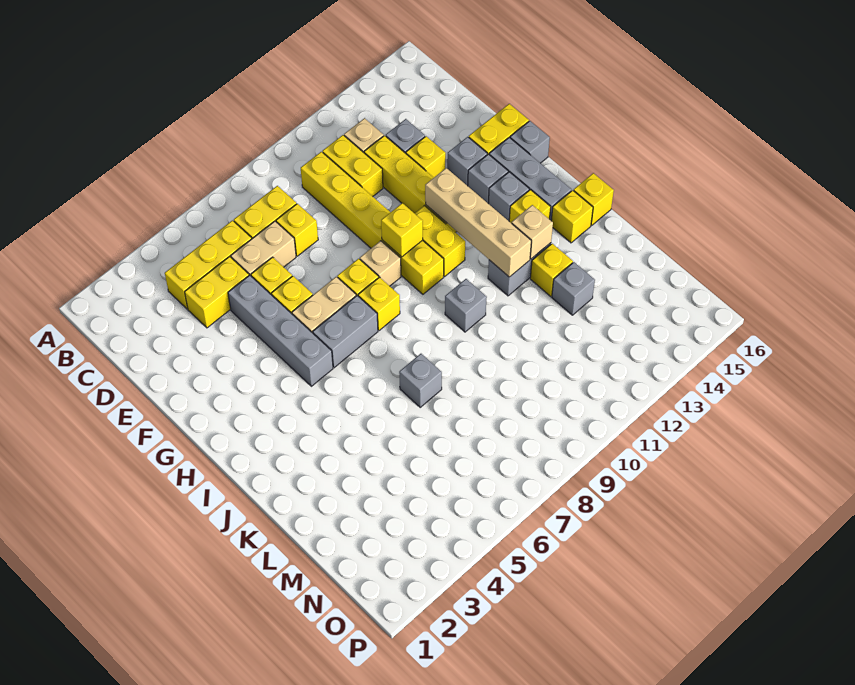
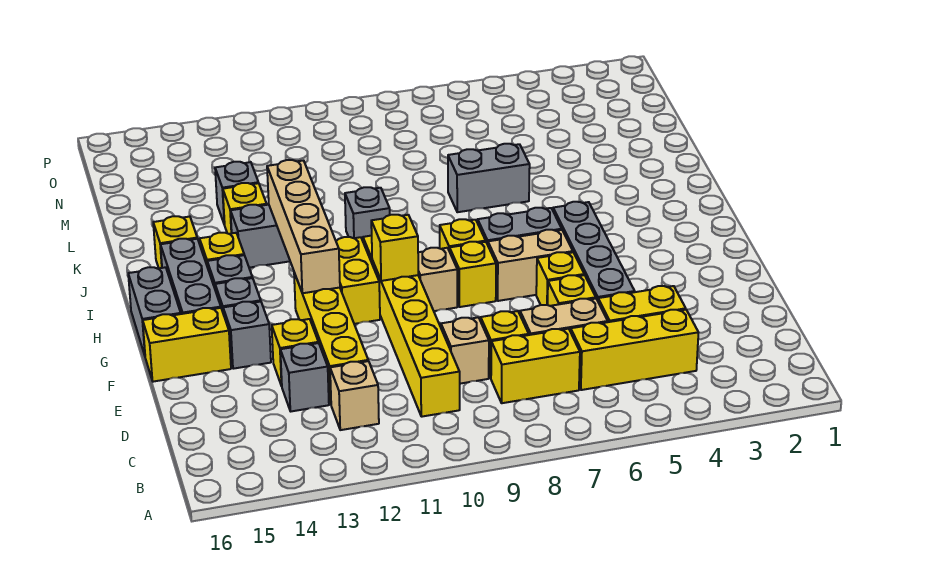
yellow brick C11:D11 level 1 -> none
grey brick G16 level 1 -> grey brick G16:H16 level 1
tan brick J13 level 2 -> tan brick D9 level 1
yellow brick J16 level 1 -> none
grey brick K7 level 1 -> grey brick K6:K7 level 1

